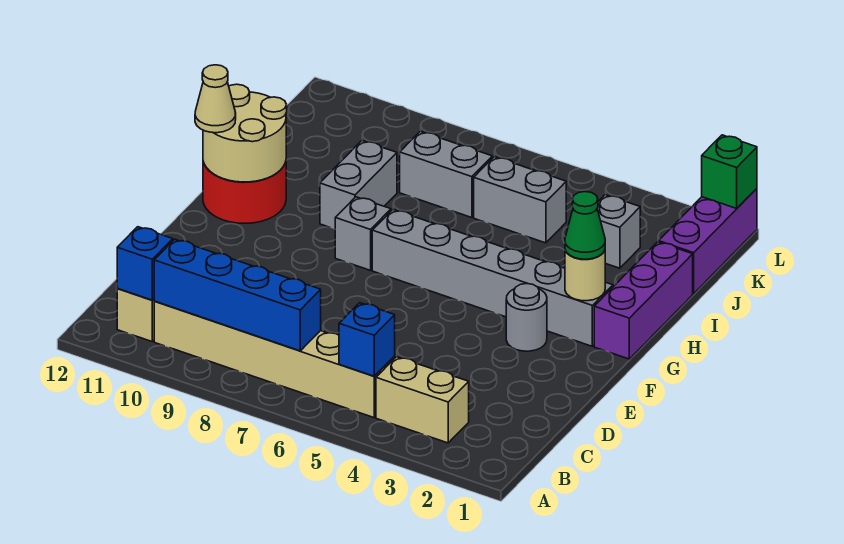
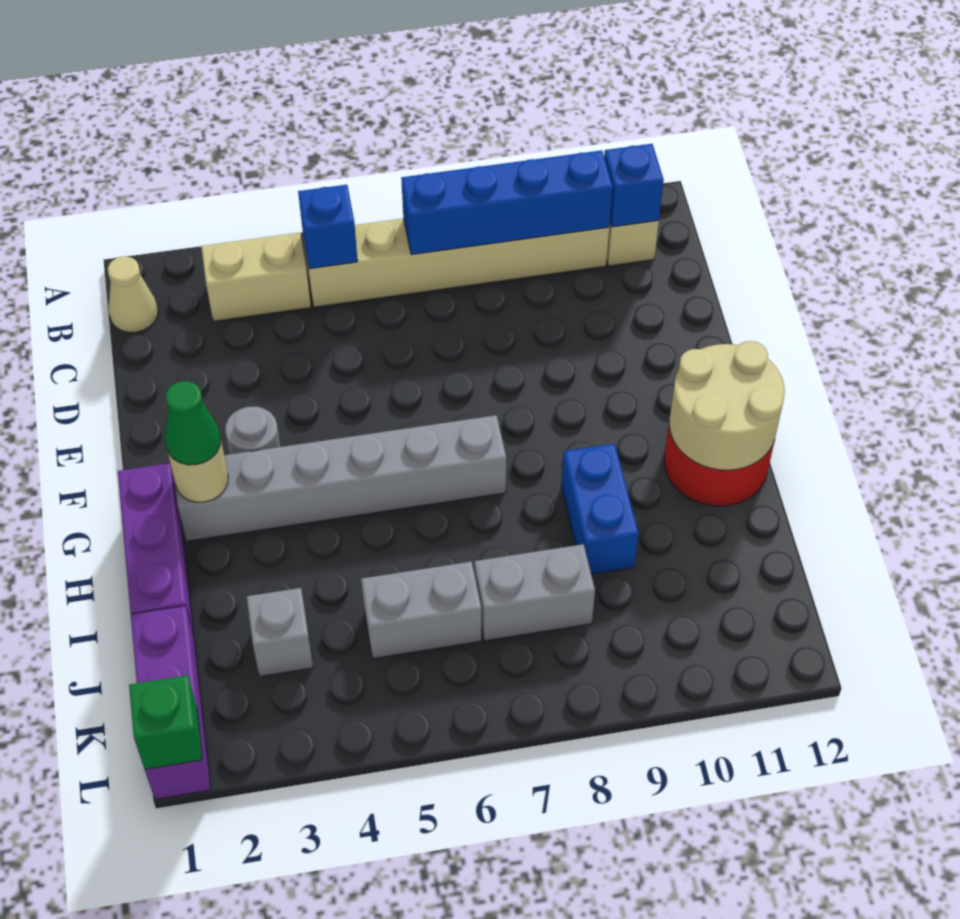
grey brick G8 level 1 -> none
tan cone G12 level 3 -> tan cone B1 level 1
grey brick H9:I9 level 1 -> blue brick H9:I9 level 1

